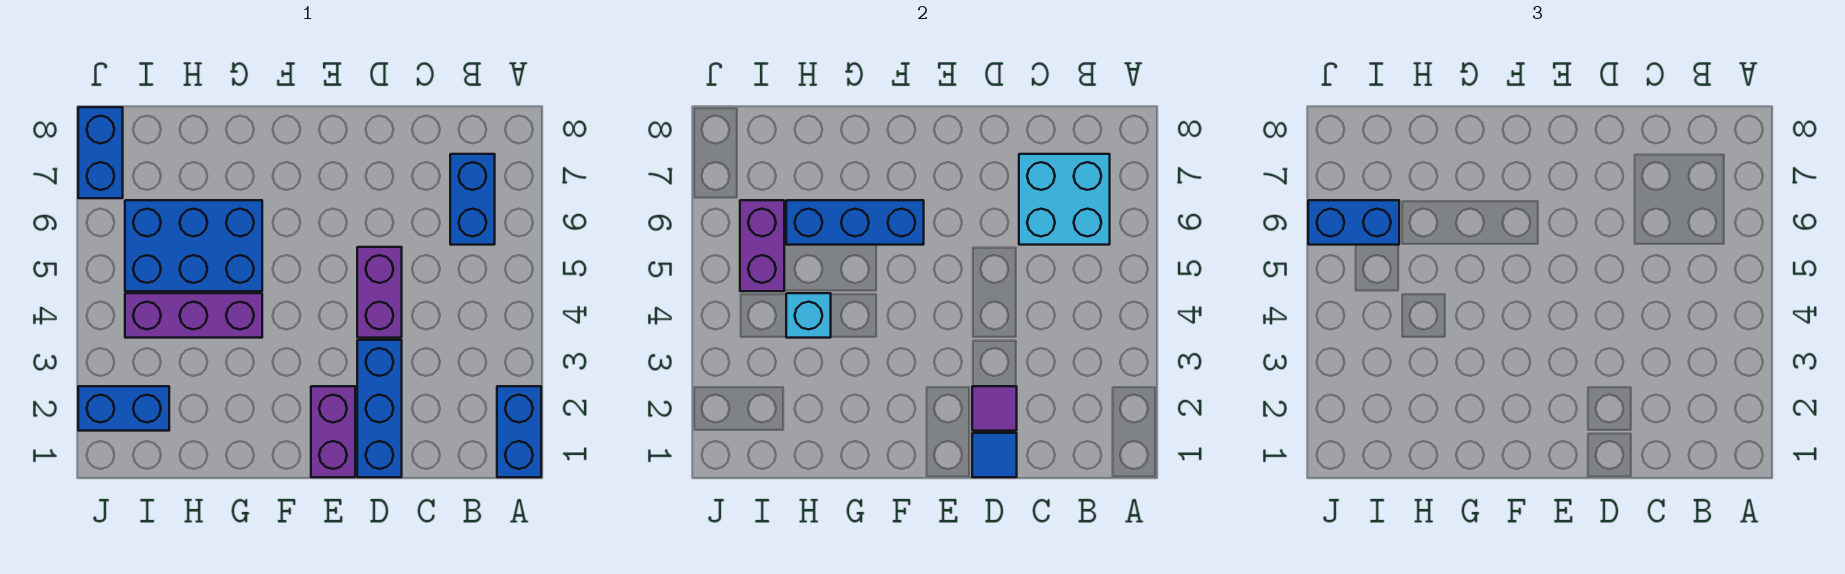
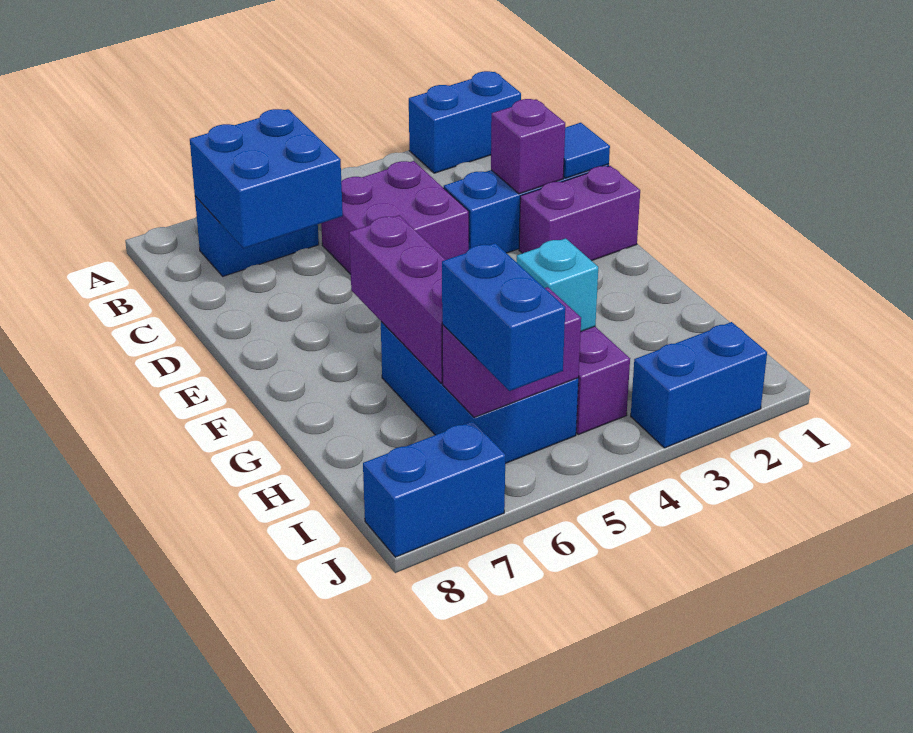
cyan brick B6:C7 level 2 -> blue brick B6:C7 level 2
purple tile D2 level 2 -> purple brick D2 level 2
purple brick D4:D5 level 1 -> purple brick C4:D5 level 1
blue brick F6:H6 level 2 -> purple brick F6:H6 level 2
blue brick I2:J2 level 1 -> blue brick J2:J3 level 1

